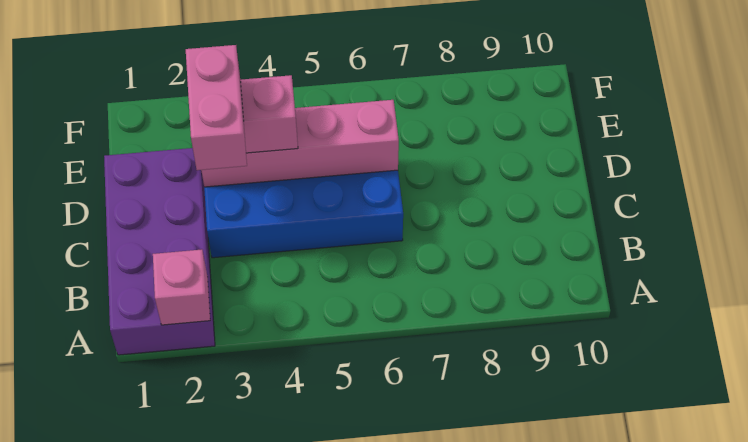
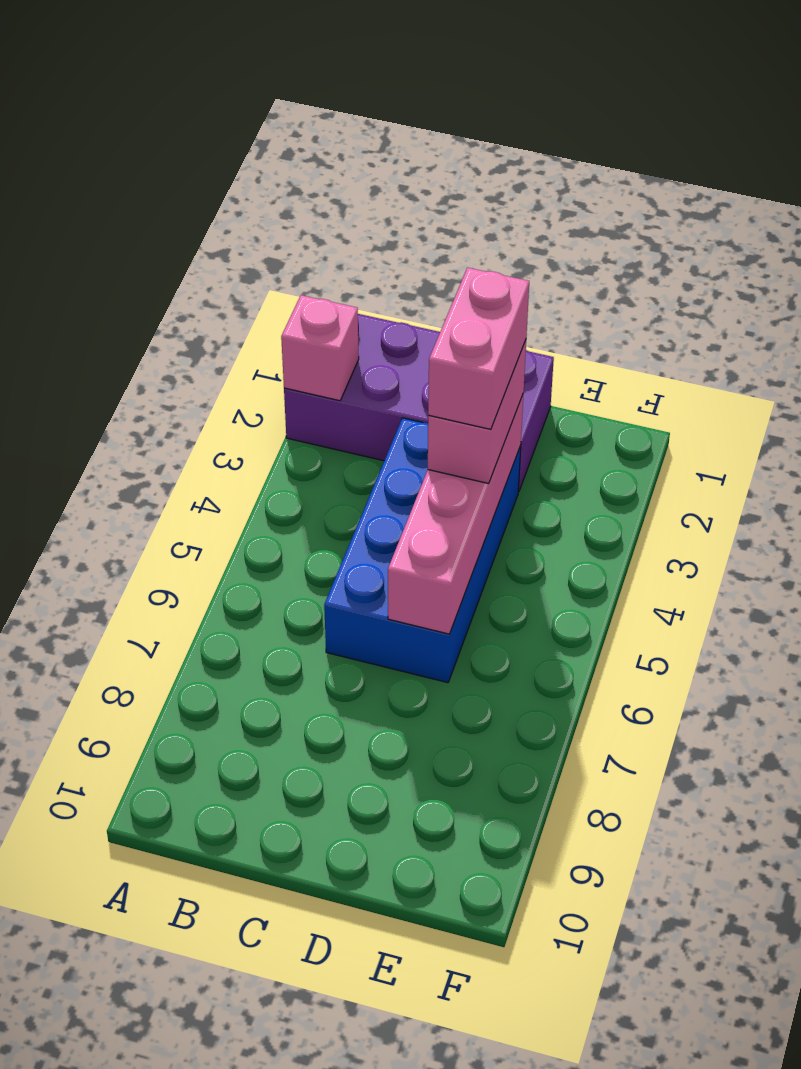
pink brick C3:D3 level 4 -> pink brick D3:D4 level 4

